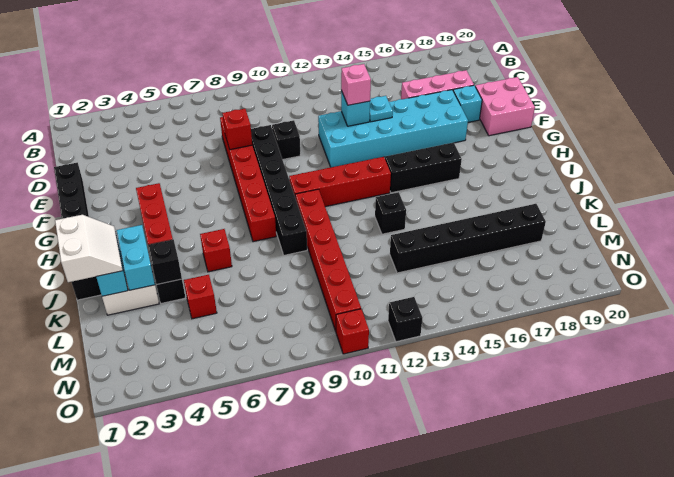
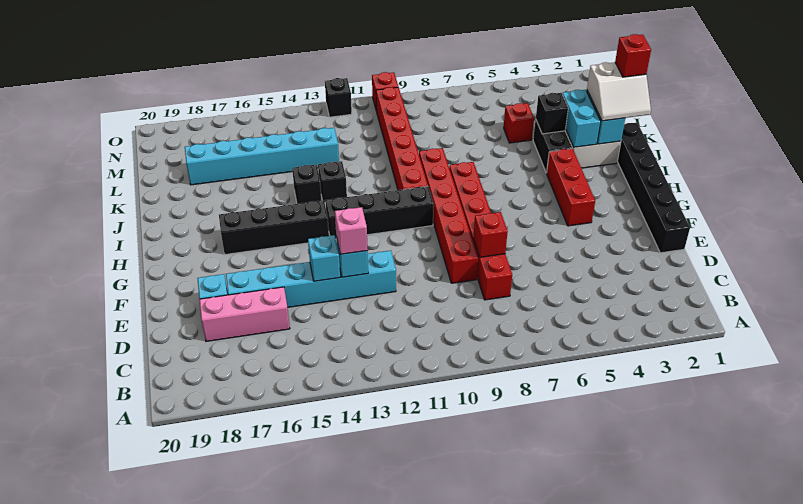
black brick E9:J9 level 1 -> red brick E9:J9 level 1
black brick E10 level 1 -> black brick J14 level 1
cyan brick E12:F17 level 1 -> cyan brick E12:E17 level 1
cyan plate E14 level 2 -> cyan brick E14 level 2
pink brick E19:F20 level 1 -> none
red brick H10:H13 level 1 -> black brick H10:H13 level 1
black brick H14:H16 level 1 -> black brick H14:H17 level 1
white slope J1:K2 level 3 top 1 -> white slope J1:K2 level 3 top K
red brick J6 level 1 -> red brick K1 level 4
black brick L13:L18 level 1 -> cyan brick L13:L18 level 1

